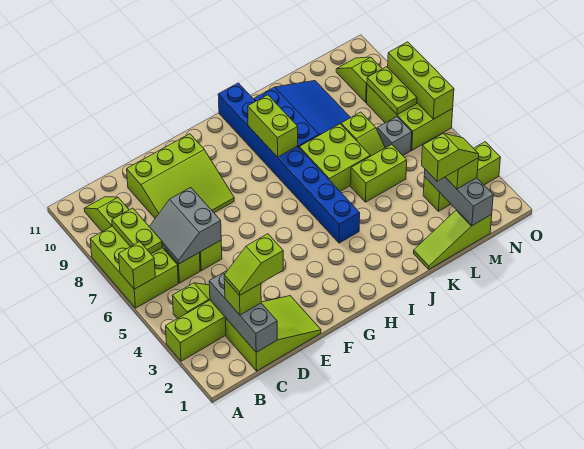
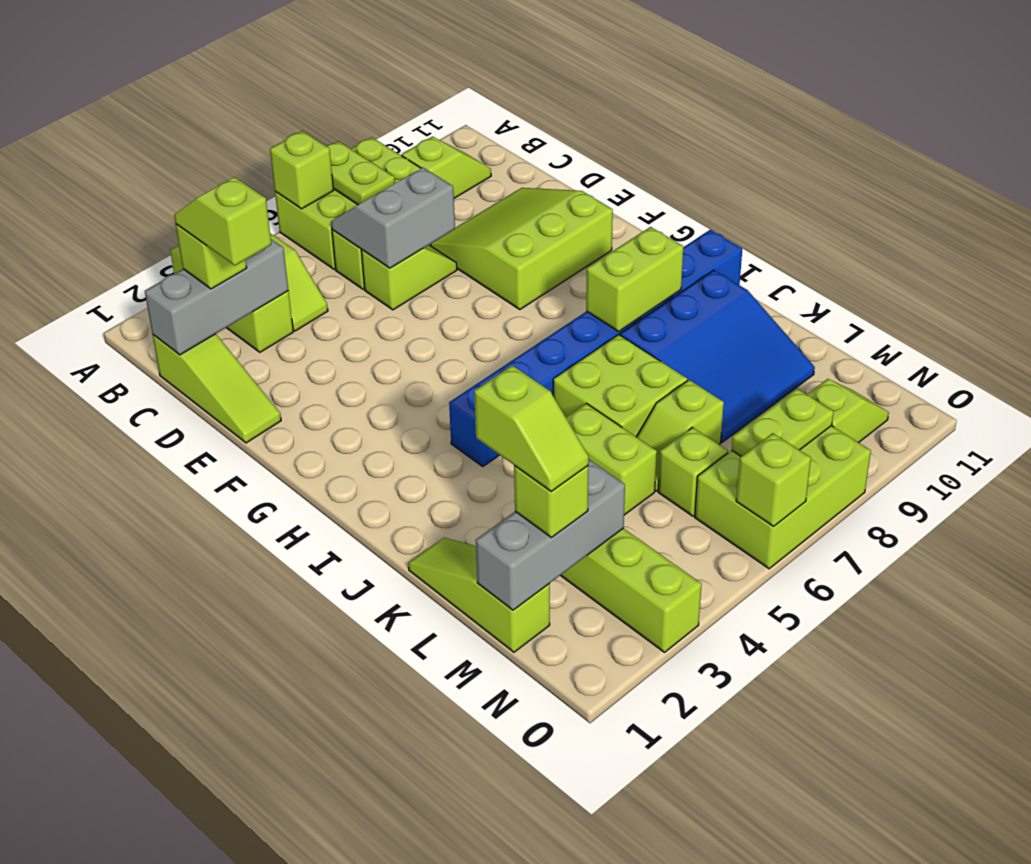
lime plate B7:B8 level 2 -> lime plate A7:B7 level 2
lime slope C1:E2 level 1 top C -> lime slope C1:E1 level 1 top C
lime slope D8:F10 level 1 top 10 -> lime slope D8:F10 level 1 top F
grey brick M6 level 1 -> lime brick M6 level 1
lime brick O6:O8 level 2 -> lime brick O6 level 2

